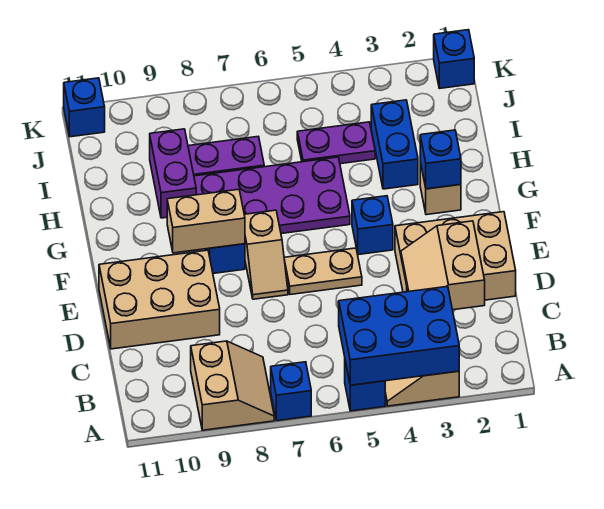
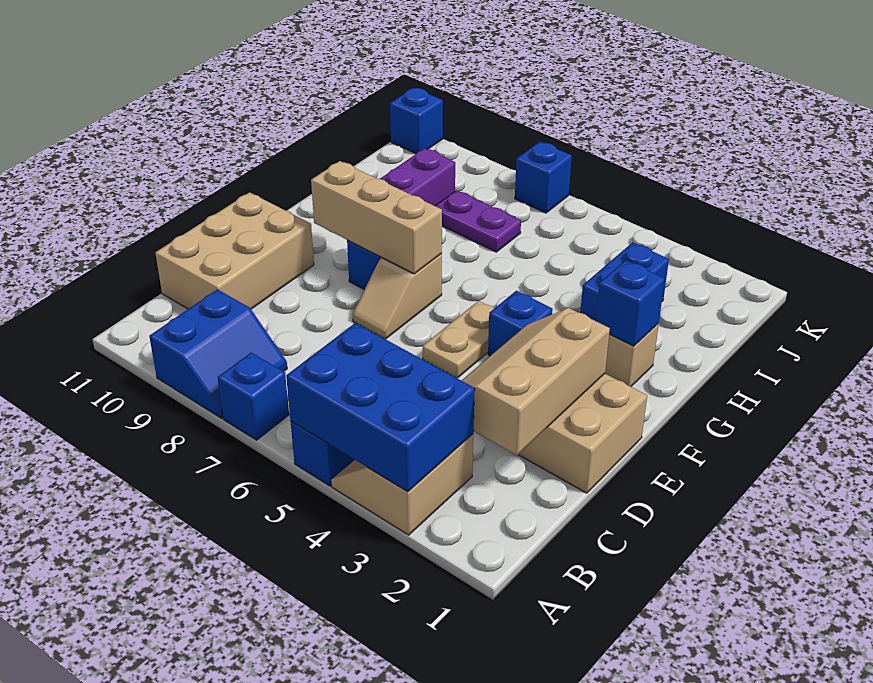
tan slope A8:B9 level 1 top 9 -> blue slope A8:B9 level 1 top 9
tan slope C2:D3 level 2 top 2 -> tan slope C2:E3 level 2 top 2
tan brick D9:E11 level 1 -> tan brick C10:E11 level 1
tan plate E5:E6 level 1 -> tan plate E5:F5 level 1
tan brick F8:F9 level 2 -> tan brick F7:F9 level 2
purple plate G5:H8 level 1 -> none
purple plate I4:I5 level 1 -> none
blue brick K1 level 1 -> blue brick K7 level 1

